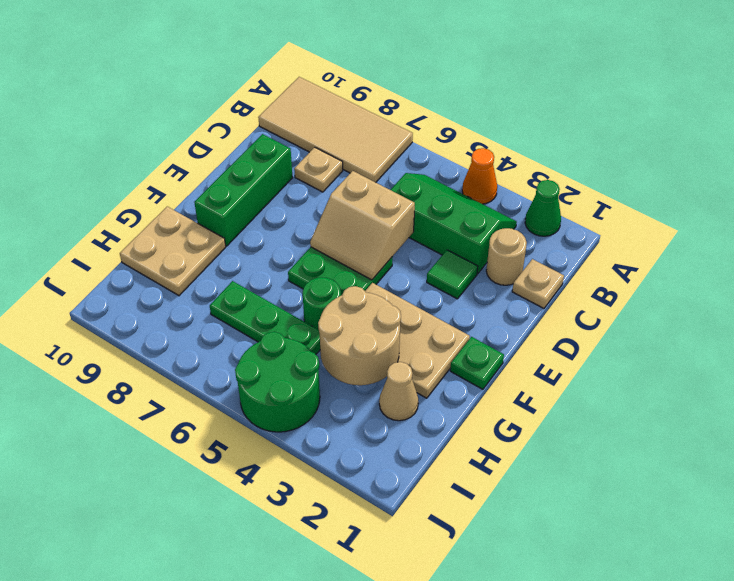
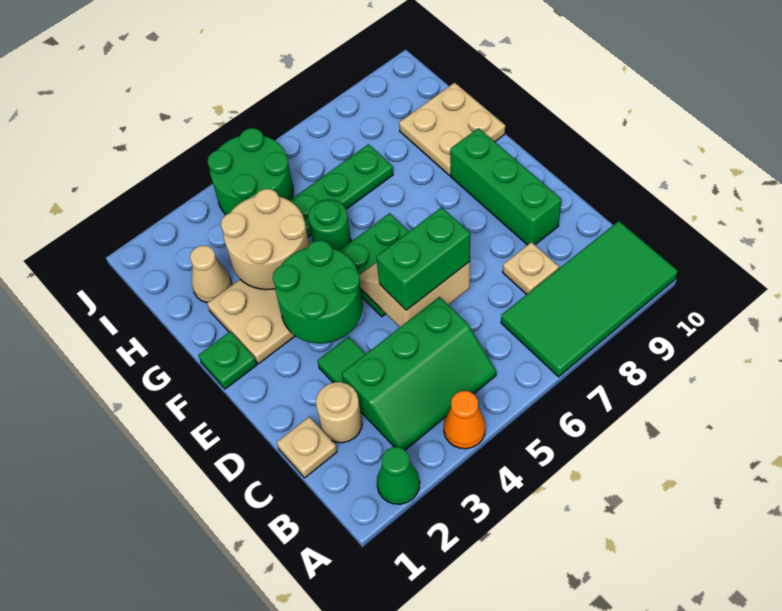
tan tile A7:B10 level 1 -> green tile A7:B10 level 1
none -> green brick D5:D6 level 3
none -> green round brick E3:F4 level 2

